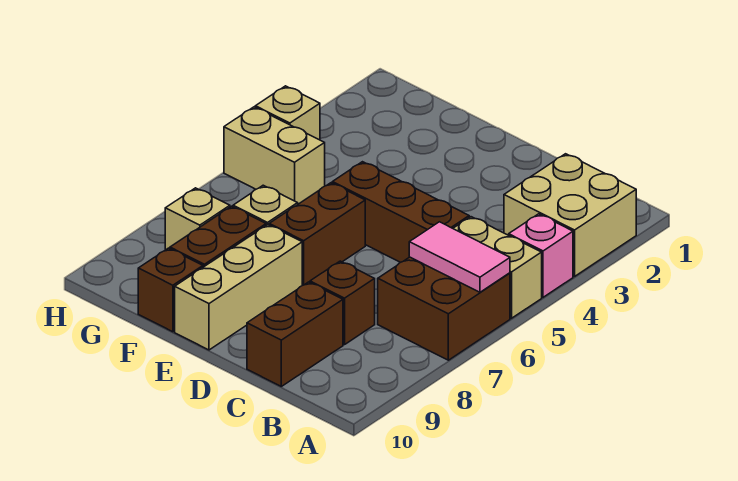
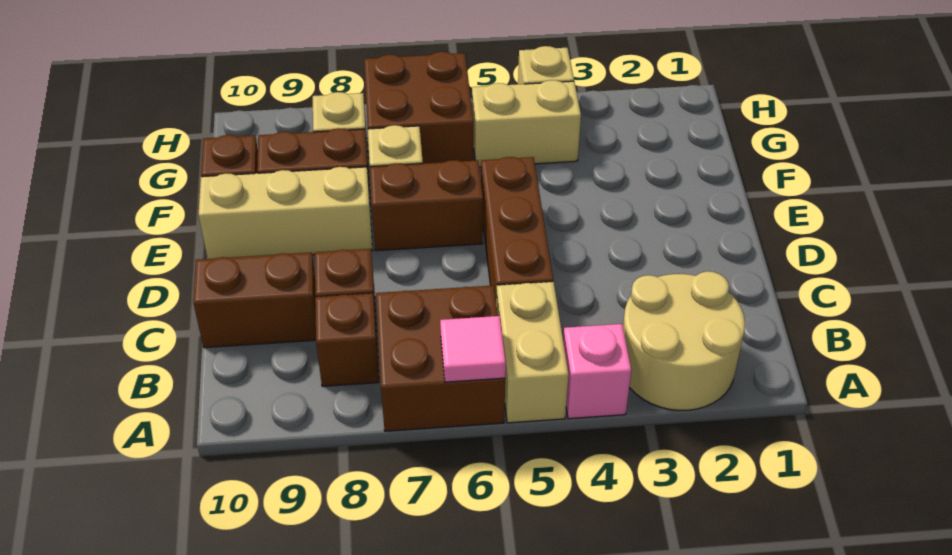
tan brick A2:B3 level 1 -> tan round brick A2:B3 level 1
pink tile A6:B6 level 2 -> pink tile A6 level 2
none -> brown brick B8 level 1
tan brick G5:H5 level 1 -> tan brick G4:G5 level 1
none -> brown brick G6:H7 level 1

